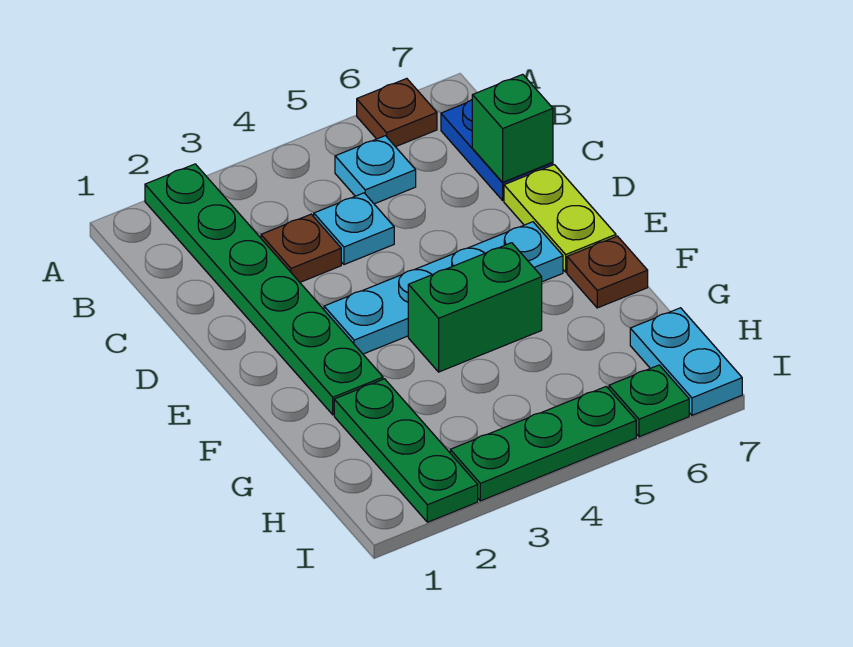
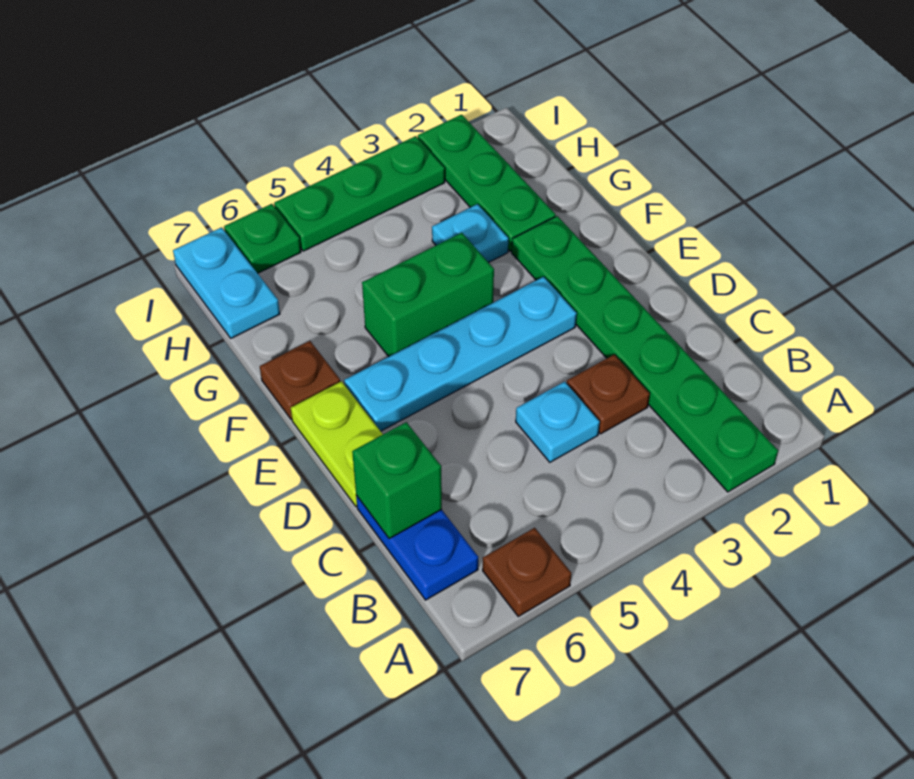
cyan plate B5 level 1 -> cyan plate G3 level 1

